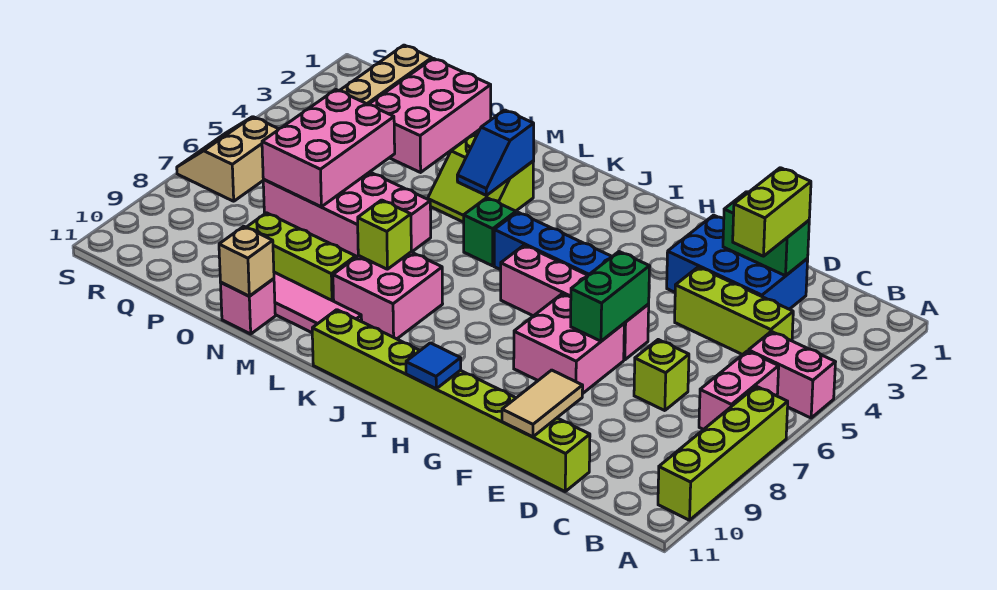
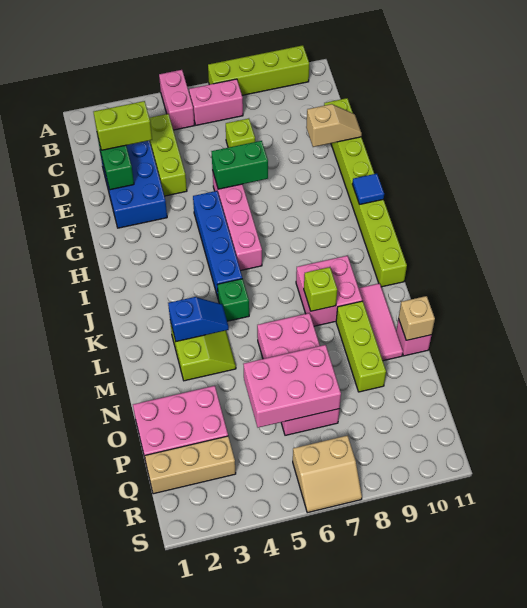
tan tile E10:E11 level 2 -> tan slope E10:E11 level 2 top 10
pink brick F7:G8 level 1 -> none

